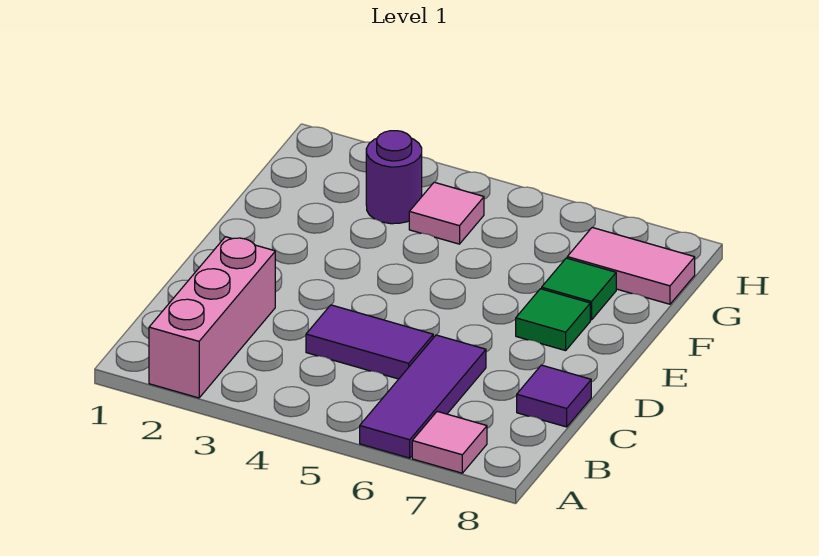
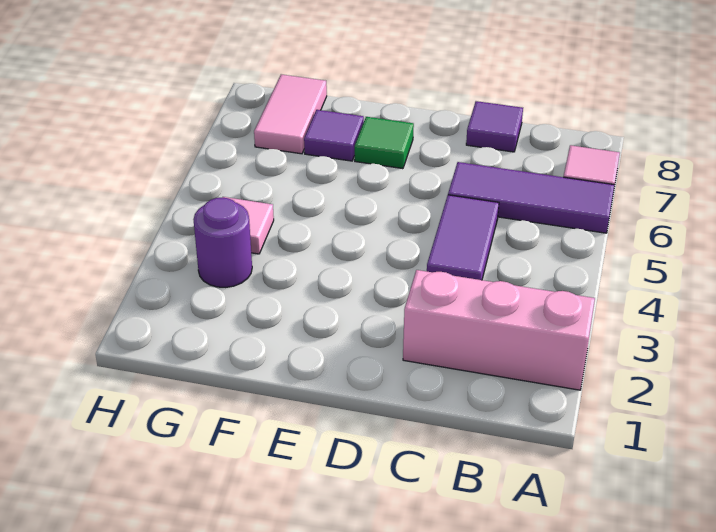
green tile F7 level 1 -> purple tile F7 level 1

